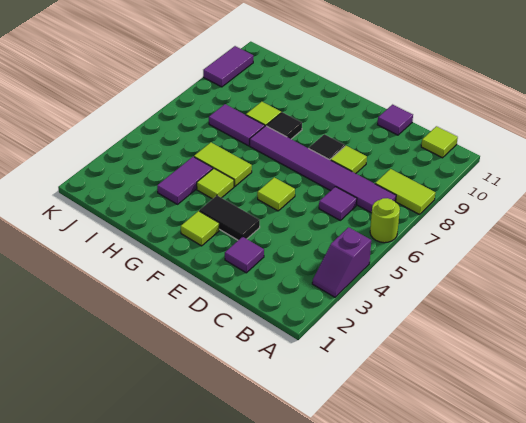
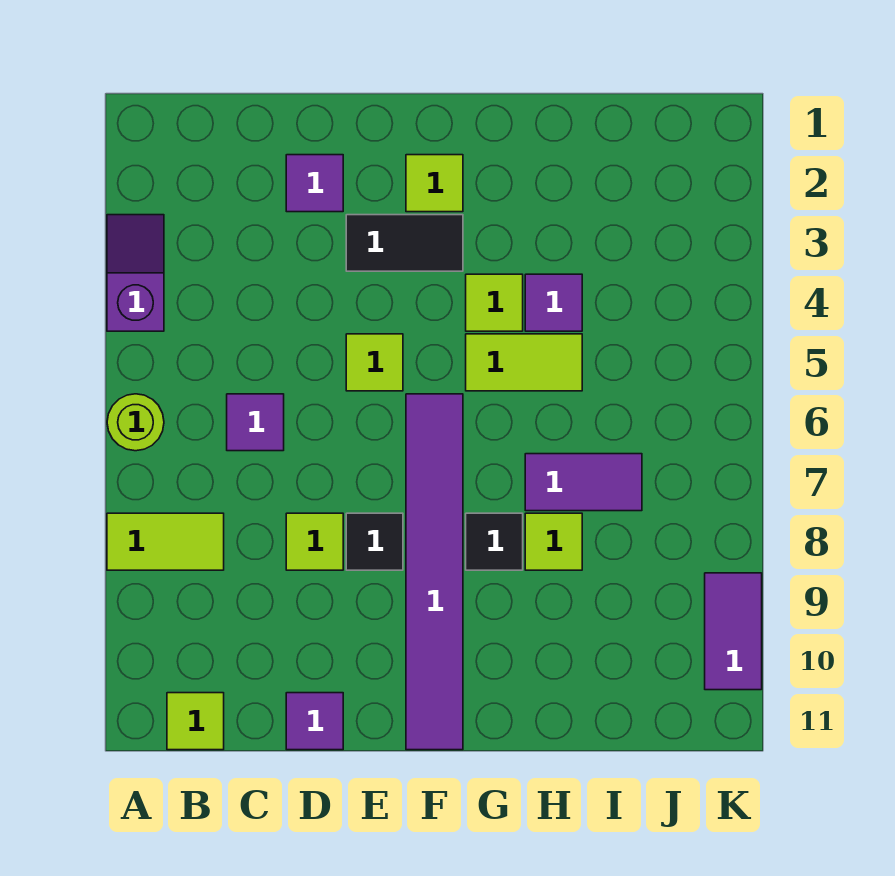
purple tile B7:G7 level 1 -> purple tile F6:F11 level 1
purple tile H3:H4 level 1 -> purple tile H4 level 1

